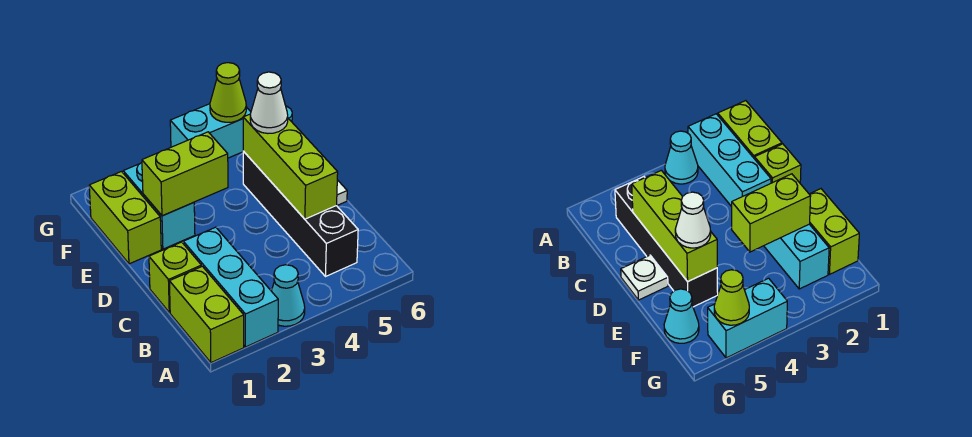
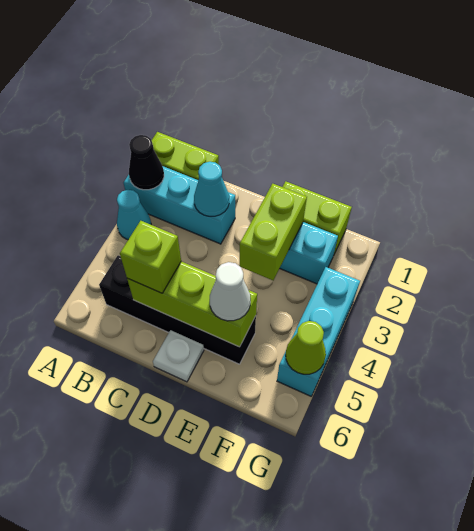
none -> black cone A2 level 2
lime brick C1 level 1 -> lime brick C5 level 3
cyan cone F6 level 1 -> cyan cone C2 level 2
cyan brick G4:G5 level 1 -> cyan brick G3:G5 level 1

